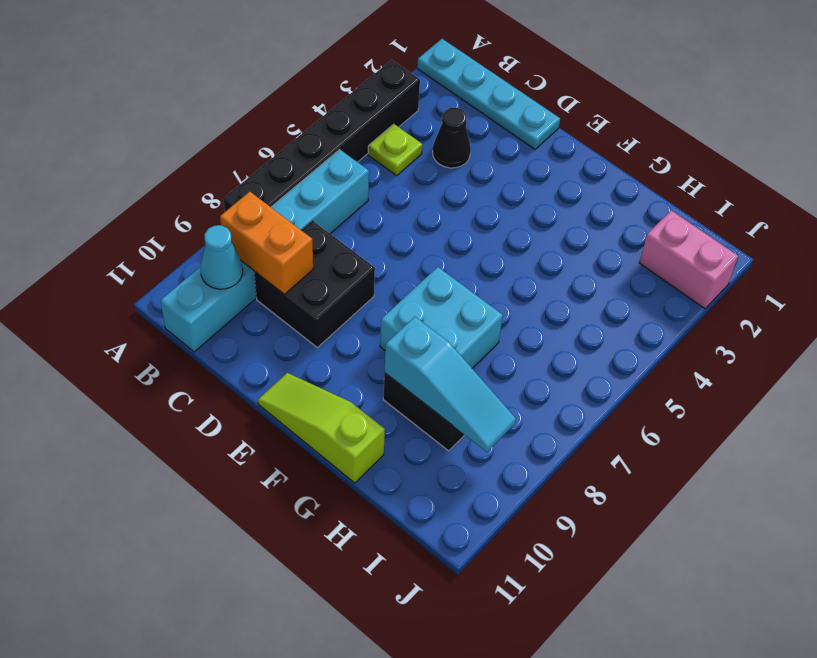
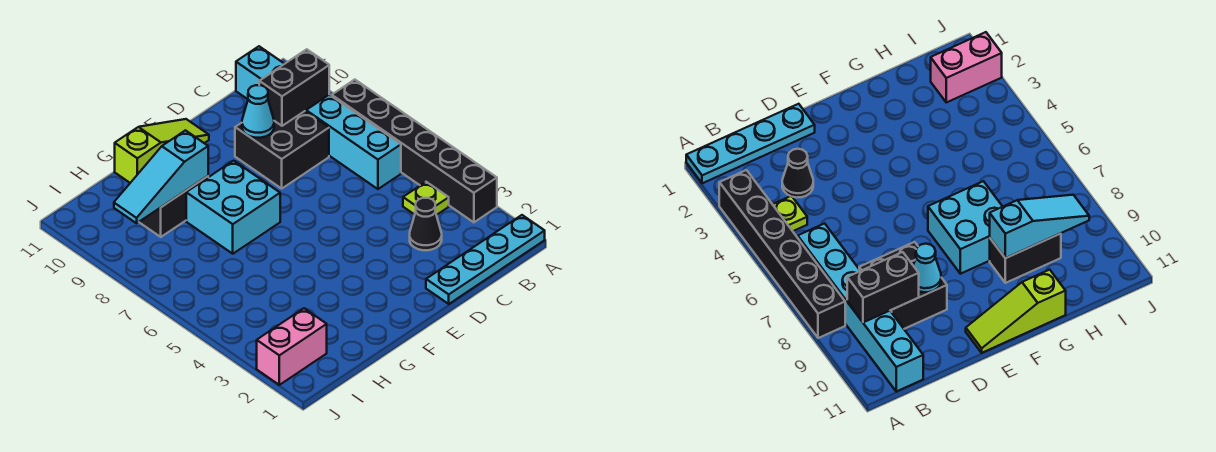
orange brick B9:C9 level 2 -> black brick B9:C9 level 2
cyan cone B10 level 2 -> cyan cone D9 level 2

